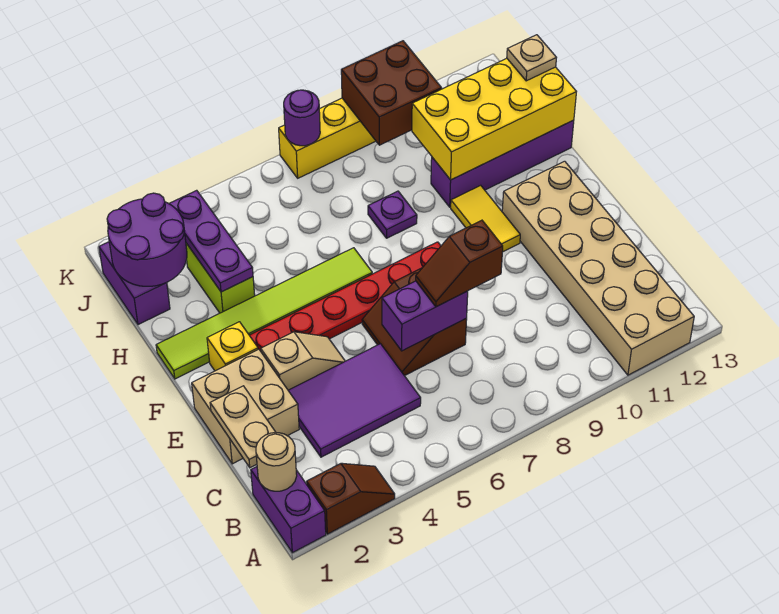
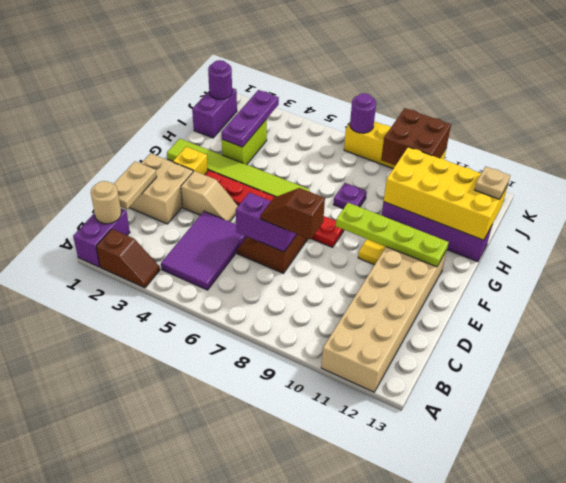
purple tile C3:D5 level 1 -> purple tile B4:D5 level 1
none -> lime plate F9:F12 level 2
purple round brick I1:J2 level 2 -> purple round brick J1 level 2

